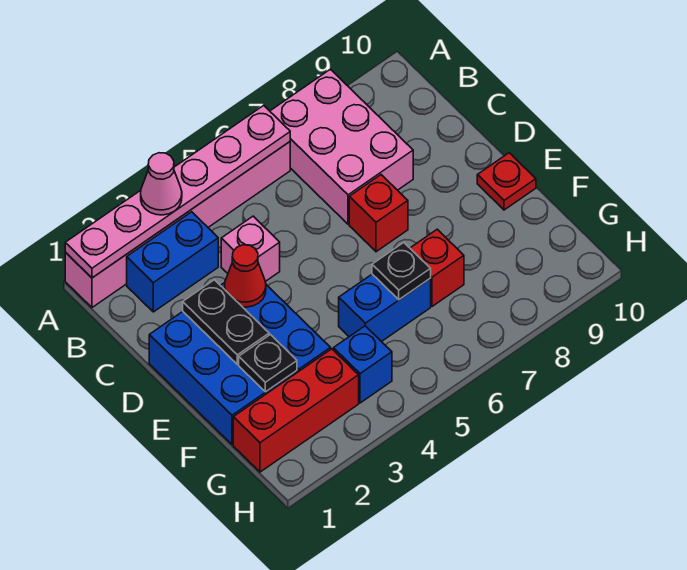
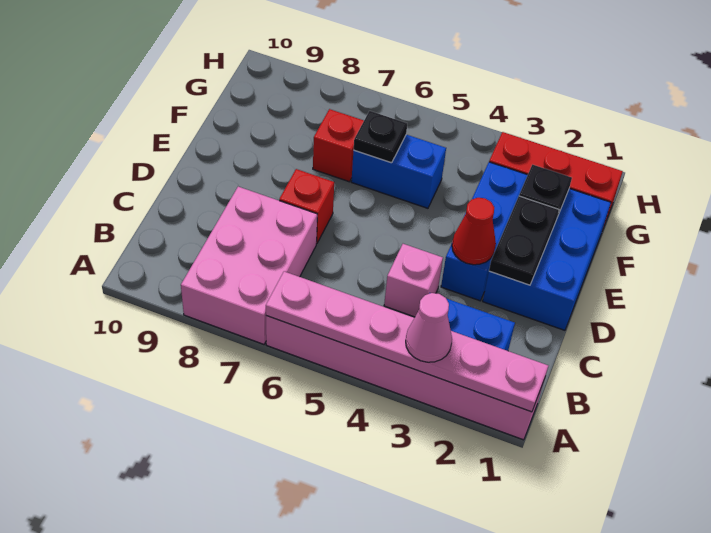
red plate E10 level 1 -> none
blue brick G4 level 1 -> none

